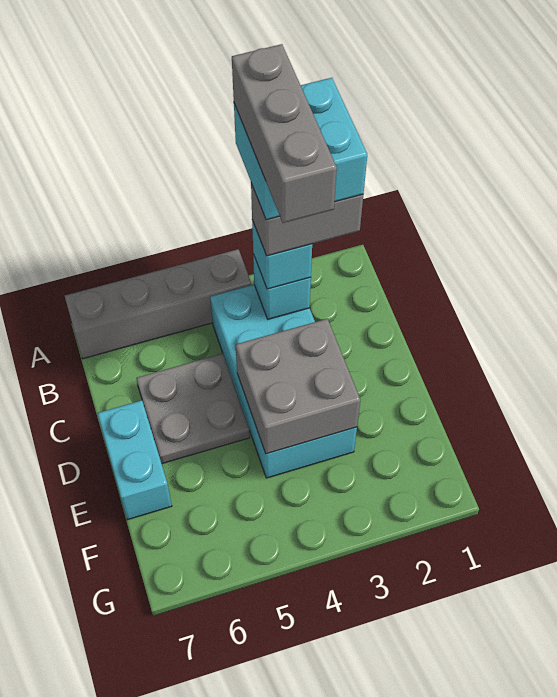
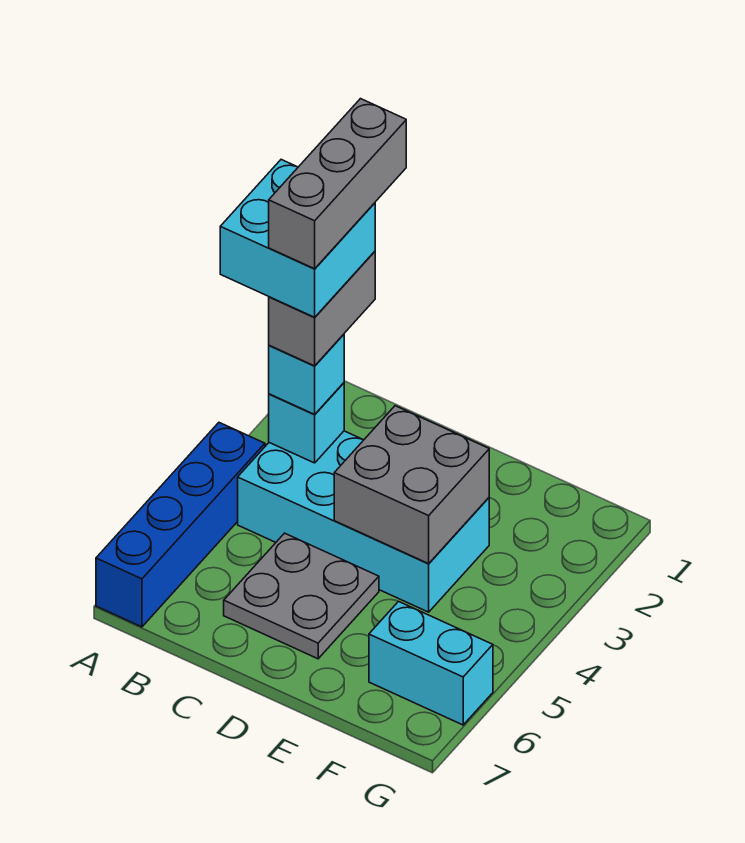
grey brick A3:C3 level 6 -> grey brick B1:B3 level 6
grey brick A4:A7 level 1 -> blue brick A4:A7 level 1
cyan brick D7:E7 level 1 -> cyan brick F6:G6 level 1

